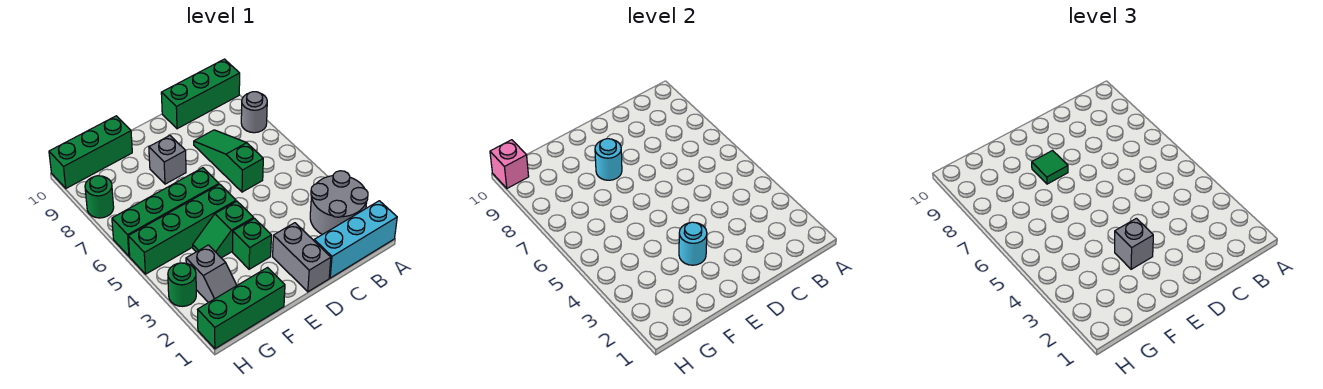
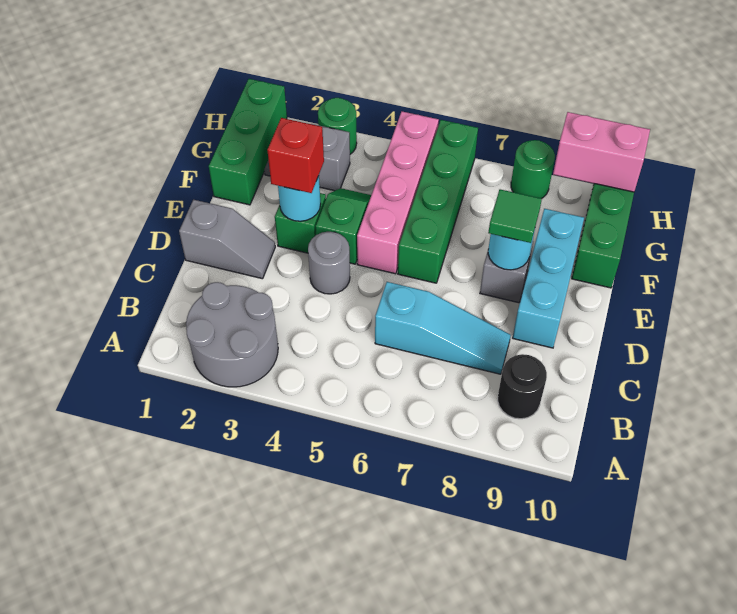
cyan brick A1:C1 level 1 -> cyan brick D9:F9 level 1
grey round brick A8 level 1 -> grey round brick D4 level 1
green brick A10:C10 level 1 -> none
none -> black round brick B9 level 1
green slope C6:C8 level 1 top 6 -> cyan slope C6:C8 level 1 top 6
grey brick D1:D2 level 1 -> grey slope D1:D2 level 1 top 1
grey brick E3 level 3 -> red brick E3 level 3
green brick E5:H5 level 1 -> pink brick E5:H5 level 1
pink brick H10 level 2 -> pink brick H9:H10 level 2

